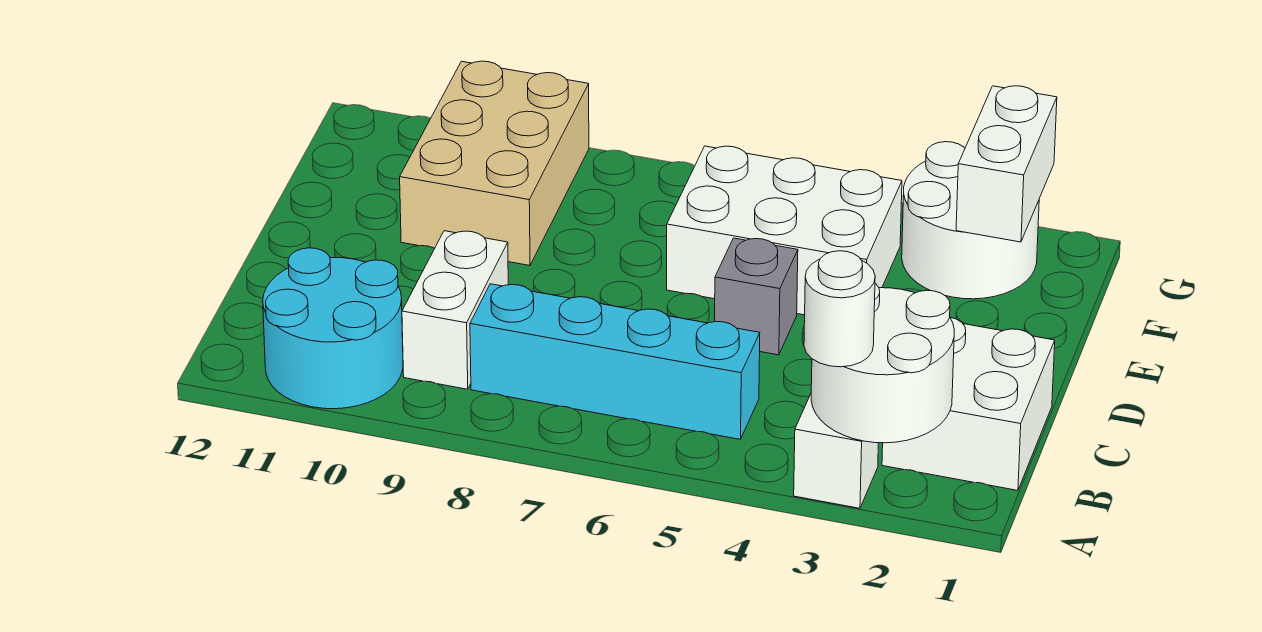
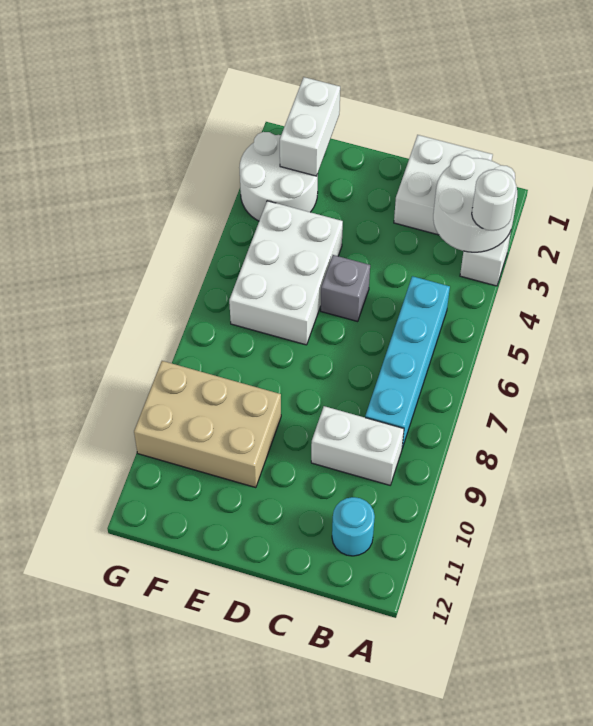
cyan round brick A10:B11 level 1 -> cyan round brick B11 level 1
white brick F2:G2 level 2 -> white brick F1:F2 level 2

